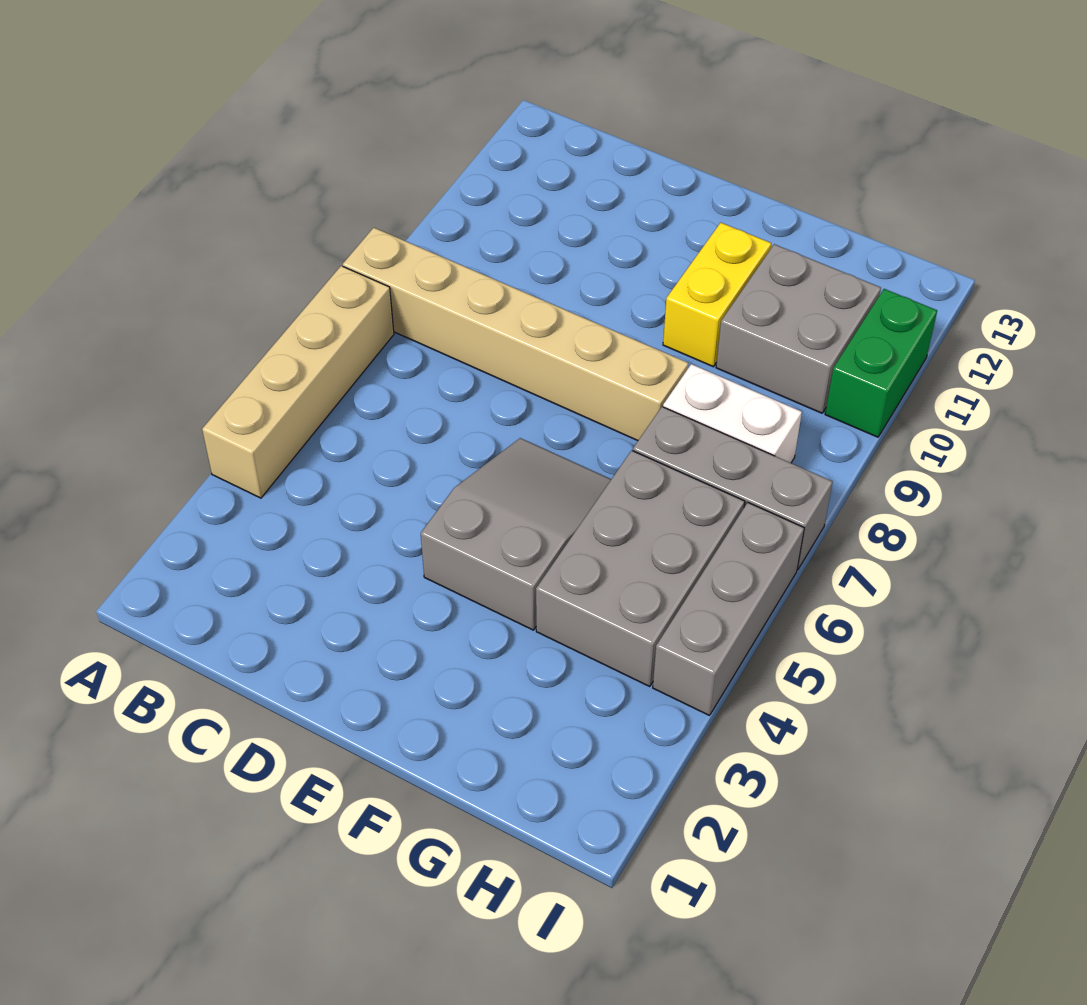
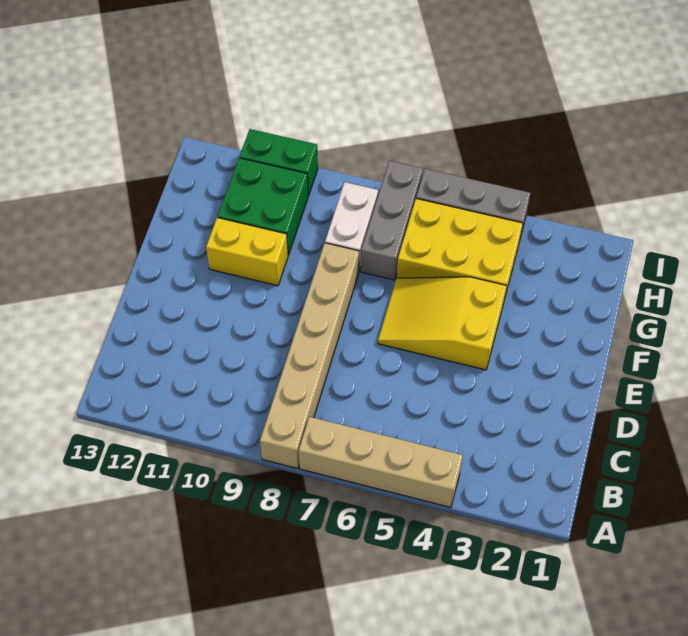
grey slope E4:F6 level 1 top 4 -> yellow slope E4:F6 level 1 top 4
grey brick G4:H6 level 1 -> yellow brick G4:H6 level 1
grey brick G10:H11 level 1 -> green brick G10:H11 level 1

